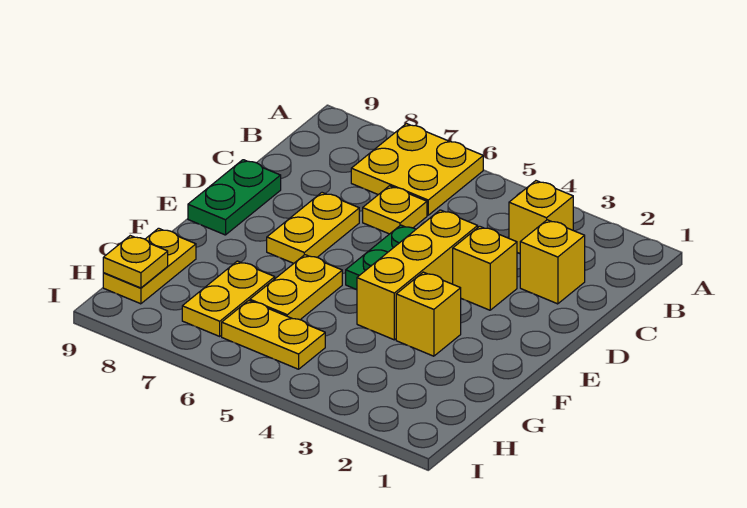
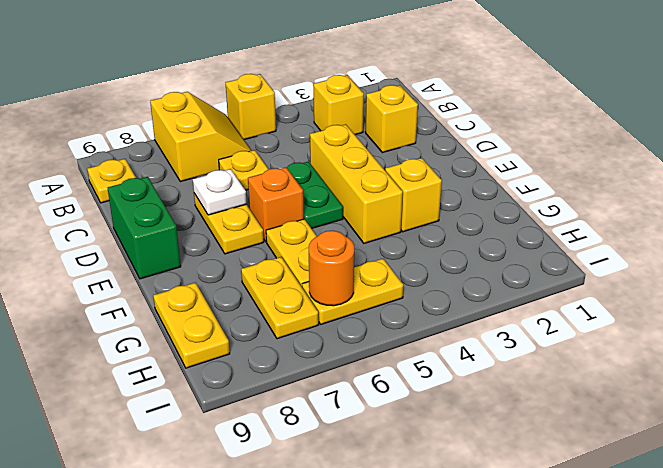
yellow plate A6:B7 level 1 -> yellow slope A6:B7 level 1 top 7
yellow brick D3 level 1 -> yellow brick A5 level 1
none -> white plate D7 level 2
green plate D9:E9 level 1 -> green brick D9:E9 level 1
none -> orange brick E6 level 1
none -> orange round brick H6 level 2
yellow plate H9 level 2 -> yellow plate B9 level 1

